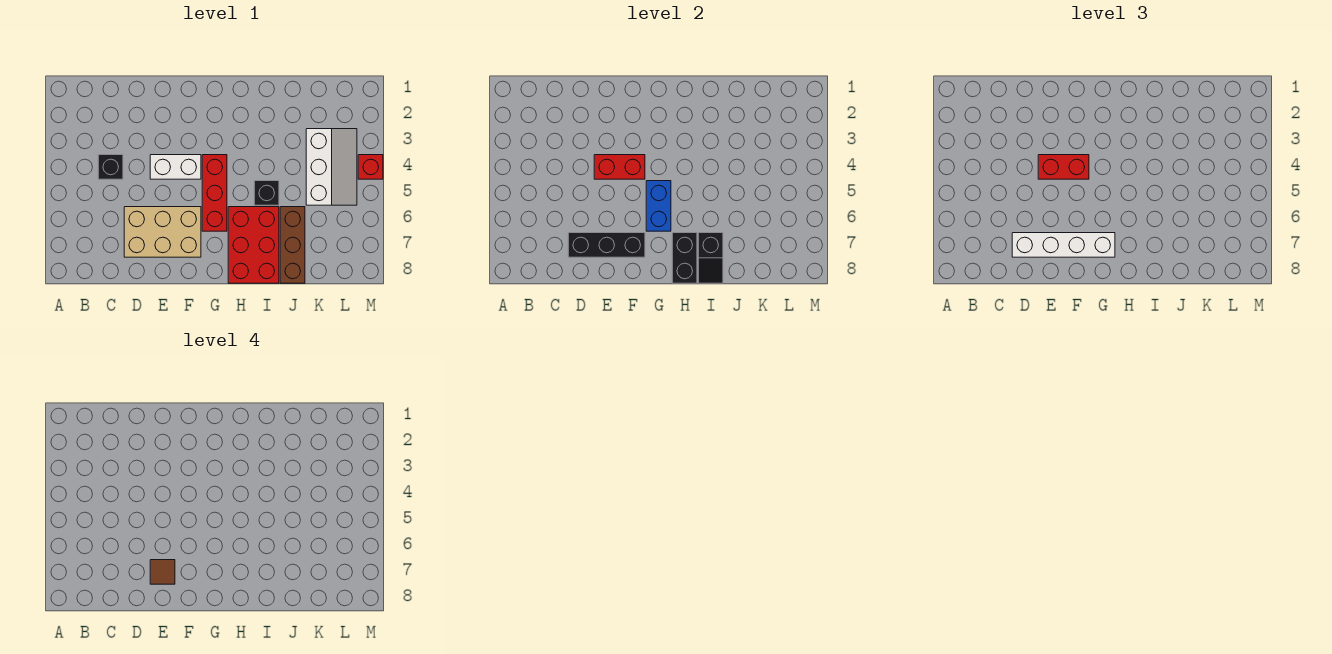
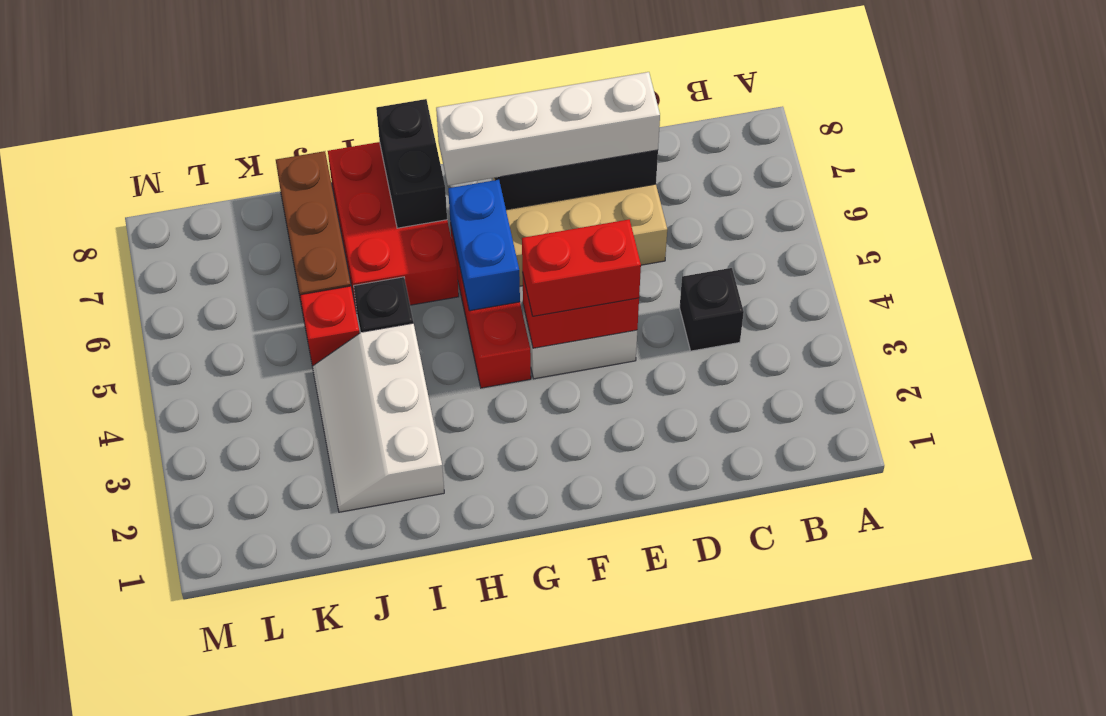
brown tile E7 level 4 -> none
black slope I7:I8 level 2 top 7 -> none
white slope K3:L5 level 1 top K -> white slope I2:J4 level 1 top I
red brick M4 level 1 -> red brick J5 level 1

